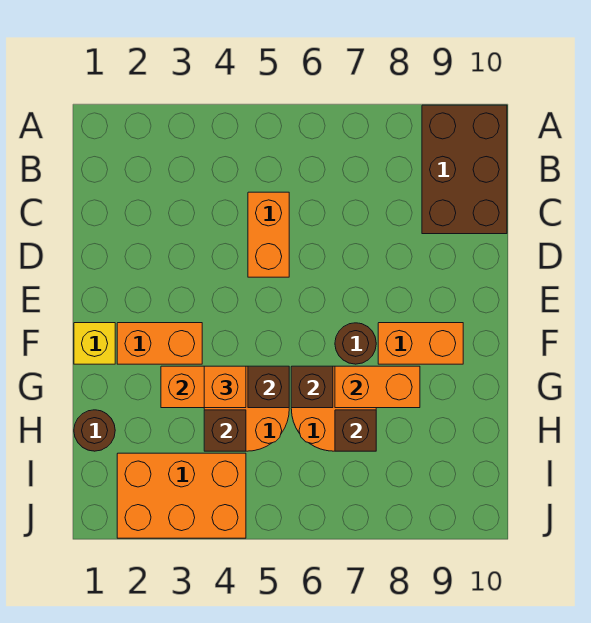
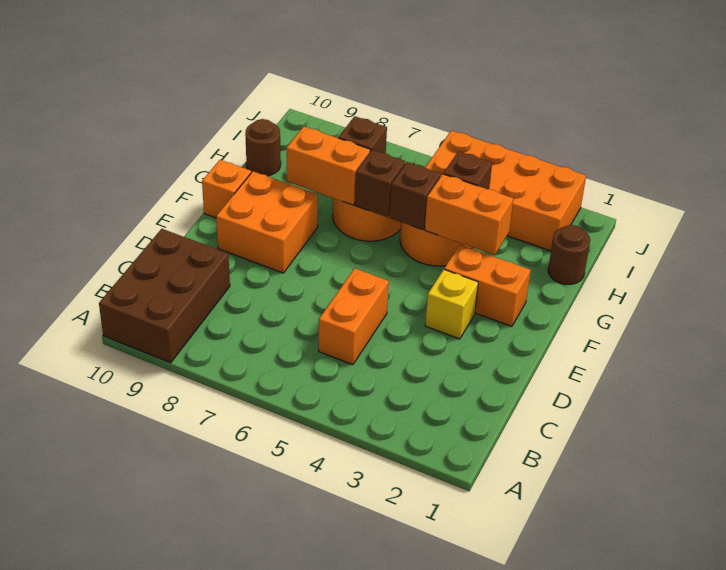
yellow brick F1 level 1 -> yellow brick E3 level 1
brown round brick F7 level 1 -> brown round brick H10 level 1
orange brick F8:F9 level 1 -> orange brick E8:F9 level 1
orange brick G4 level 3 -> orange brick F10 level 1
orange brick I2:J4 level 1 -> orange brick I2:J5 level 1

